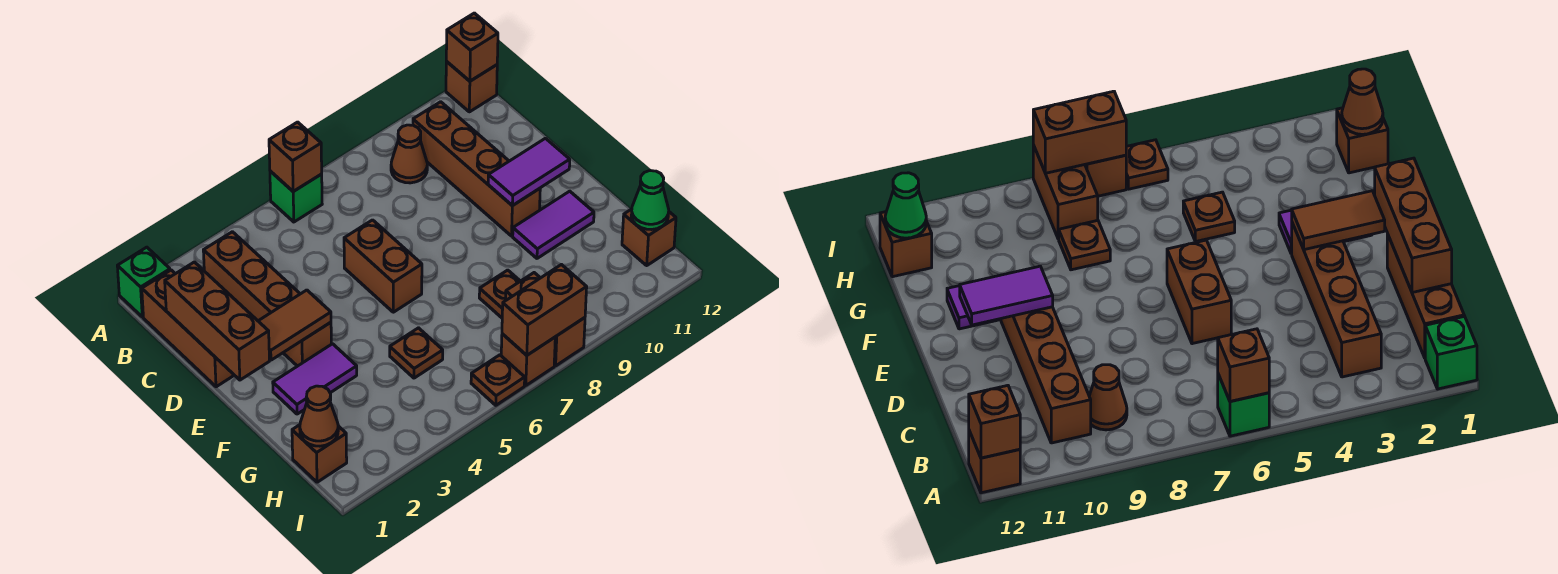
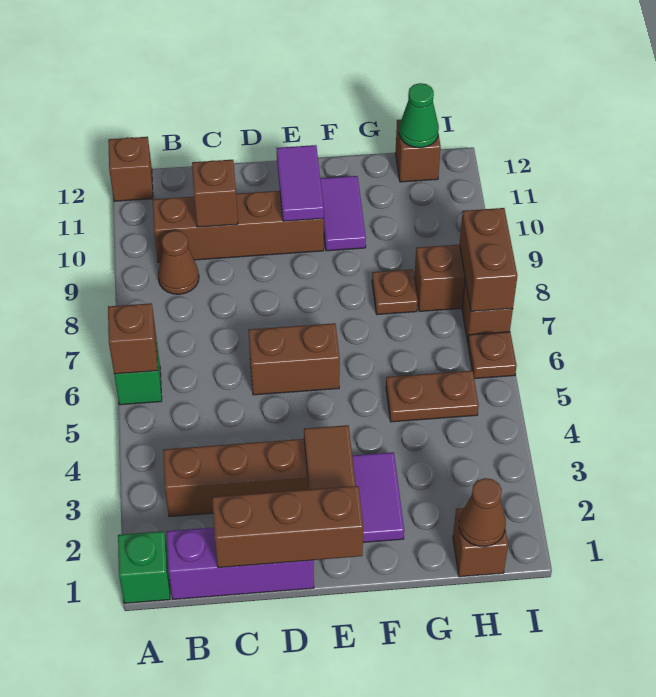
brown brick A12 level 2 -> brown brick C10 level 2
brown brick B1:D1 level 1 -> purple brick B1:D1 level 1
brown plate G5 level 1 -> brown plate G5:H5 level 1

